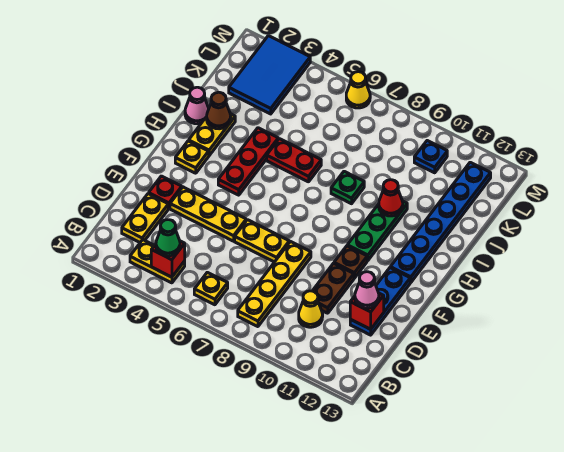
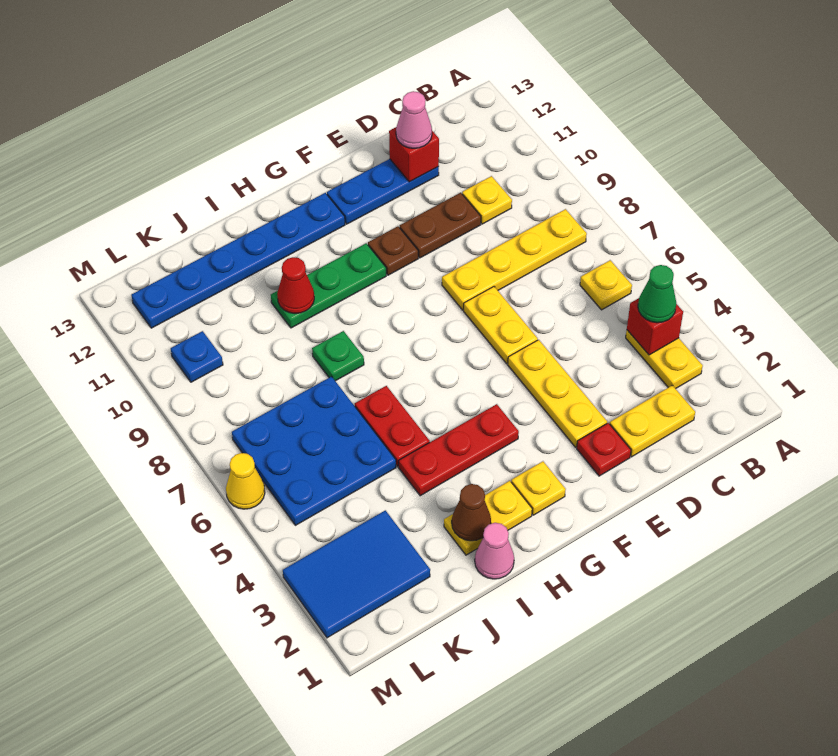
yellow cone C10 level 1 -> yellow plate C10 level 1
none -> blue plate J5:L7 level 1

